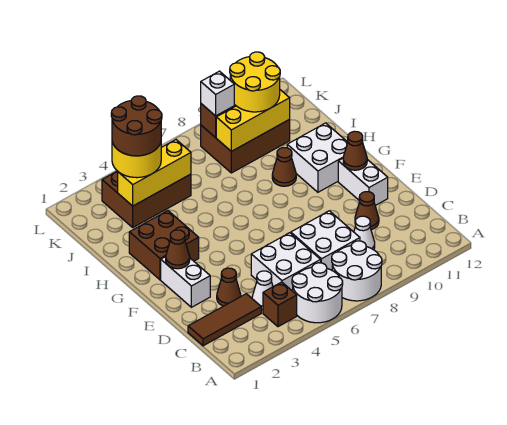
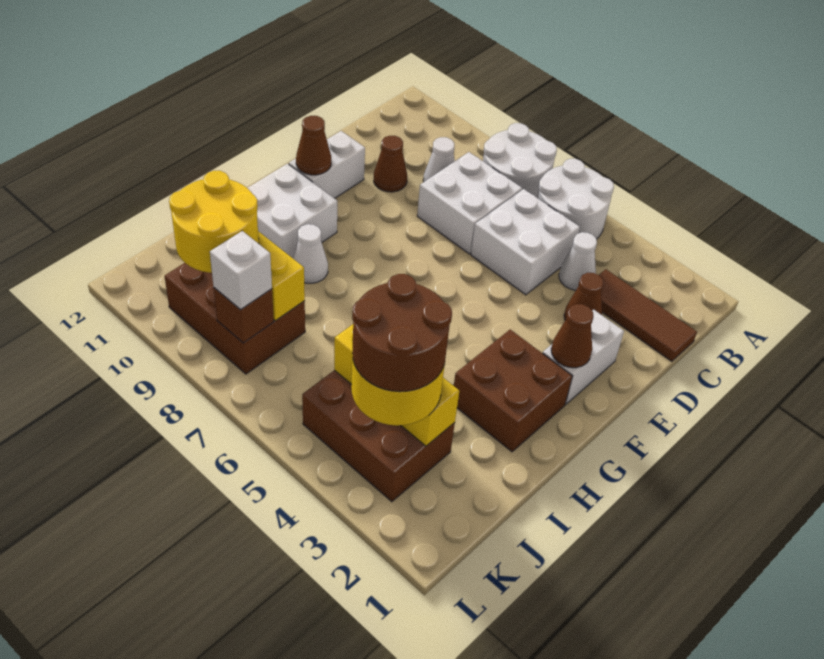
brown brick B4 level 1 -> none
brown cone H9 level 1 -> white cone H9 level 1

